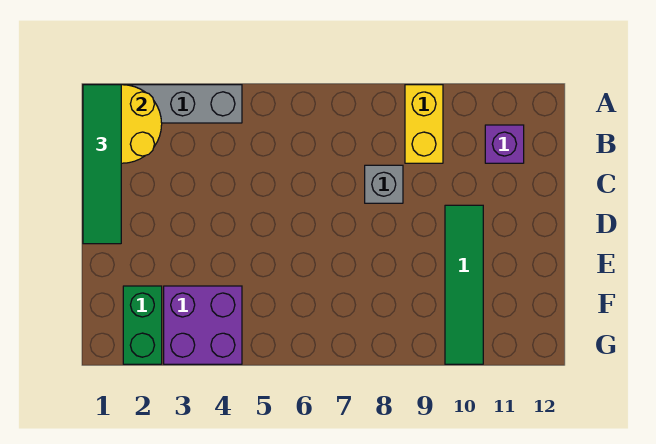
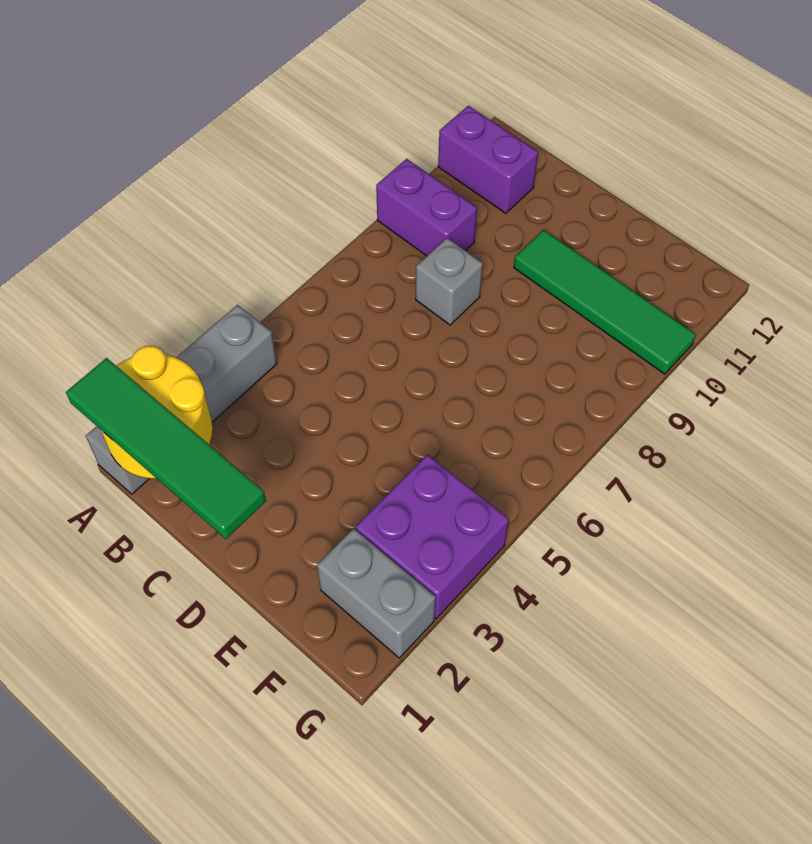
yellow brick A9:B9 level 1 -> purple brick A9:B9 level 1
purple brick B11 level 1 -> purple brick A11:B11 level 1
green brick F2:G2 level 1 -> grey brick F2:G2 level 1

